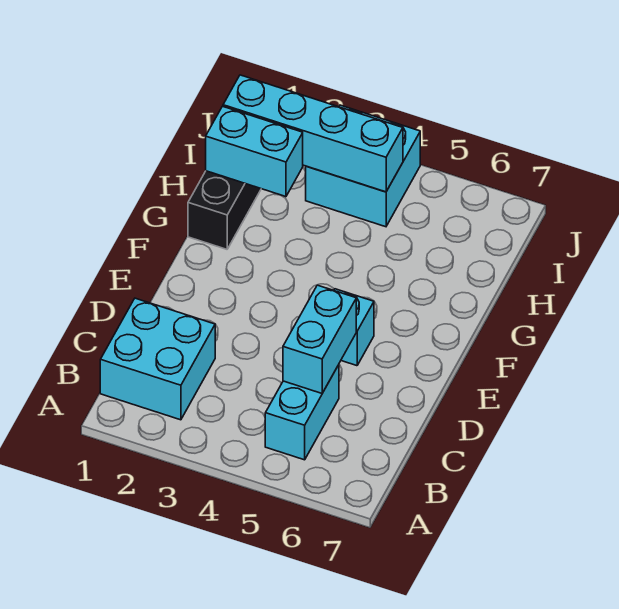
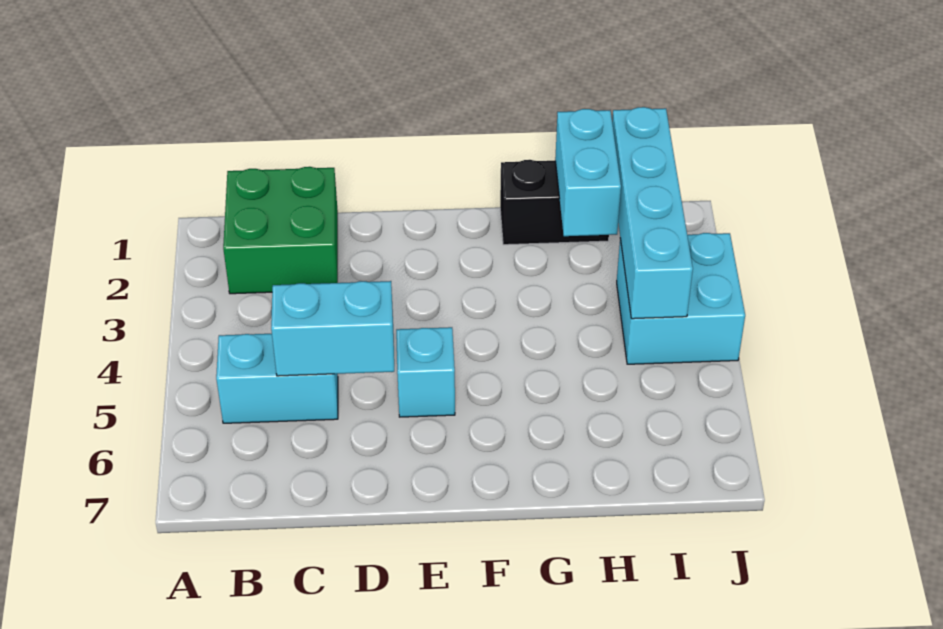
cyan brick B1:C2 level 1 -> green brick B1:C2 level 1

